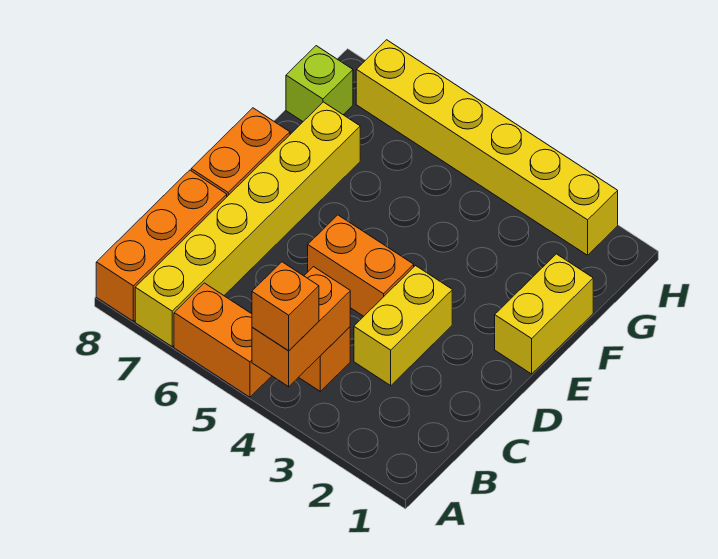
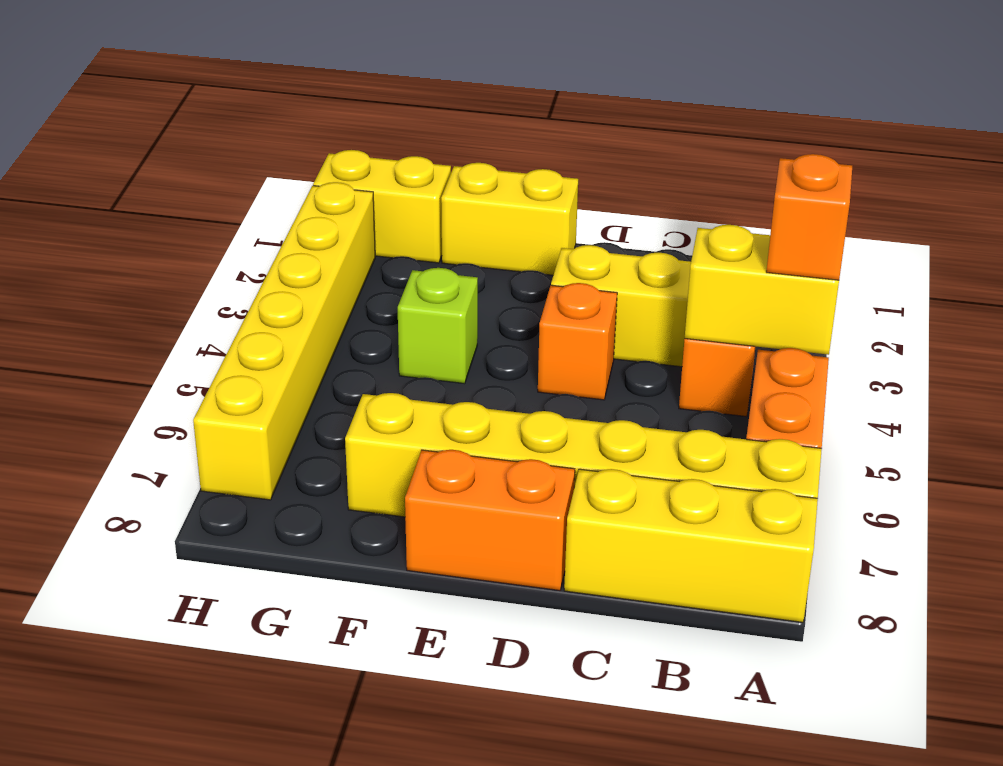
orange brick A4:B4 level 2 -> yellow brick A4:B4 level 2
orange brick A8:C8 level 1 -> yellow brick A8:C8 level 1
orange brick D4:D5 level 1 -> orange brick D4 level 1
none -> yellow brick G1:H1 level 1
lime brick G8 level 1 -> lime brick F4 level 1

